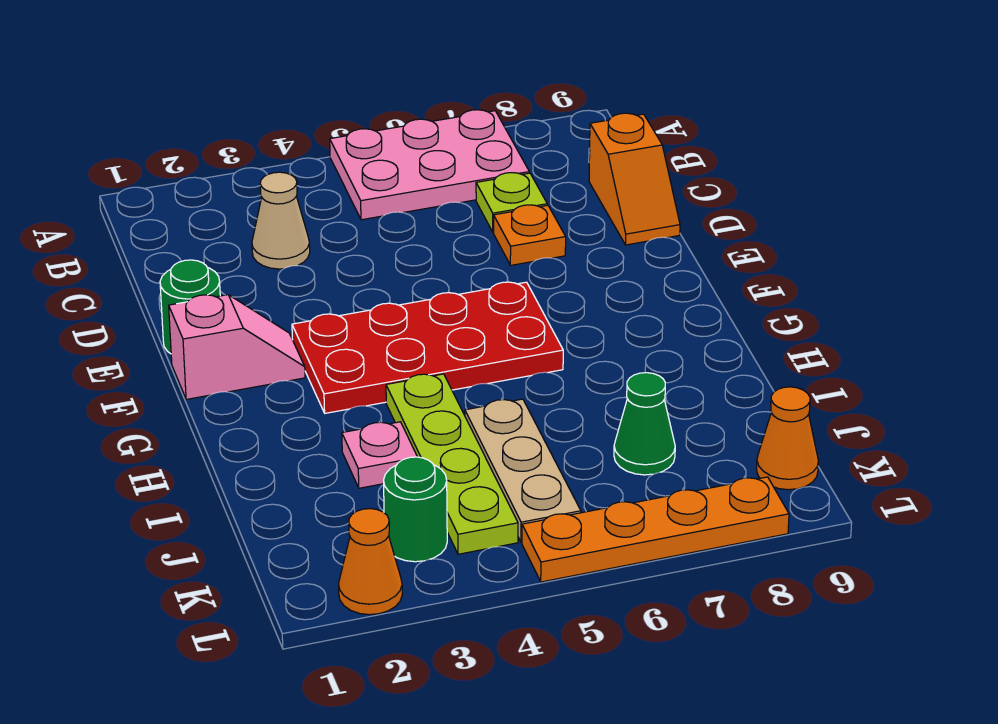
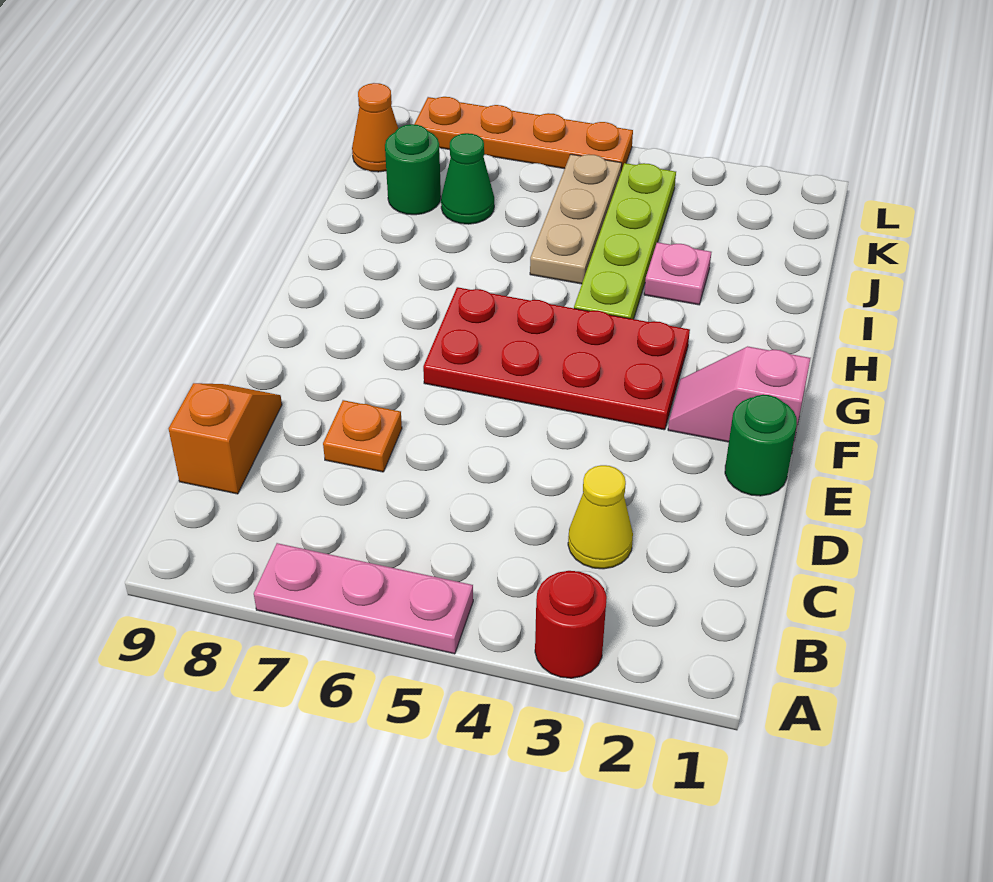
none -> red round brick A3 level 1
pink plate A5:B7 level 1 -> pink plate A5:A7 level 1
tan cone C3 level 1 -> yellow cone C3 level 1
lime plate C7 level 1 -> none
green round brick K3 level 1 -> green round brick J8 level 1
orange cone L2 level 1 -> none

